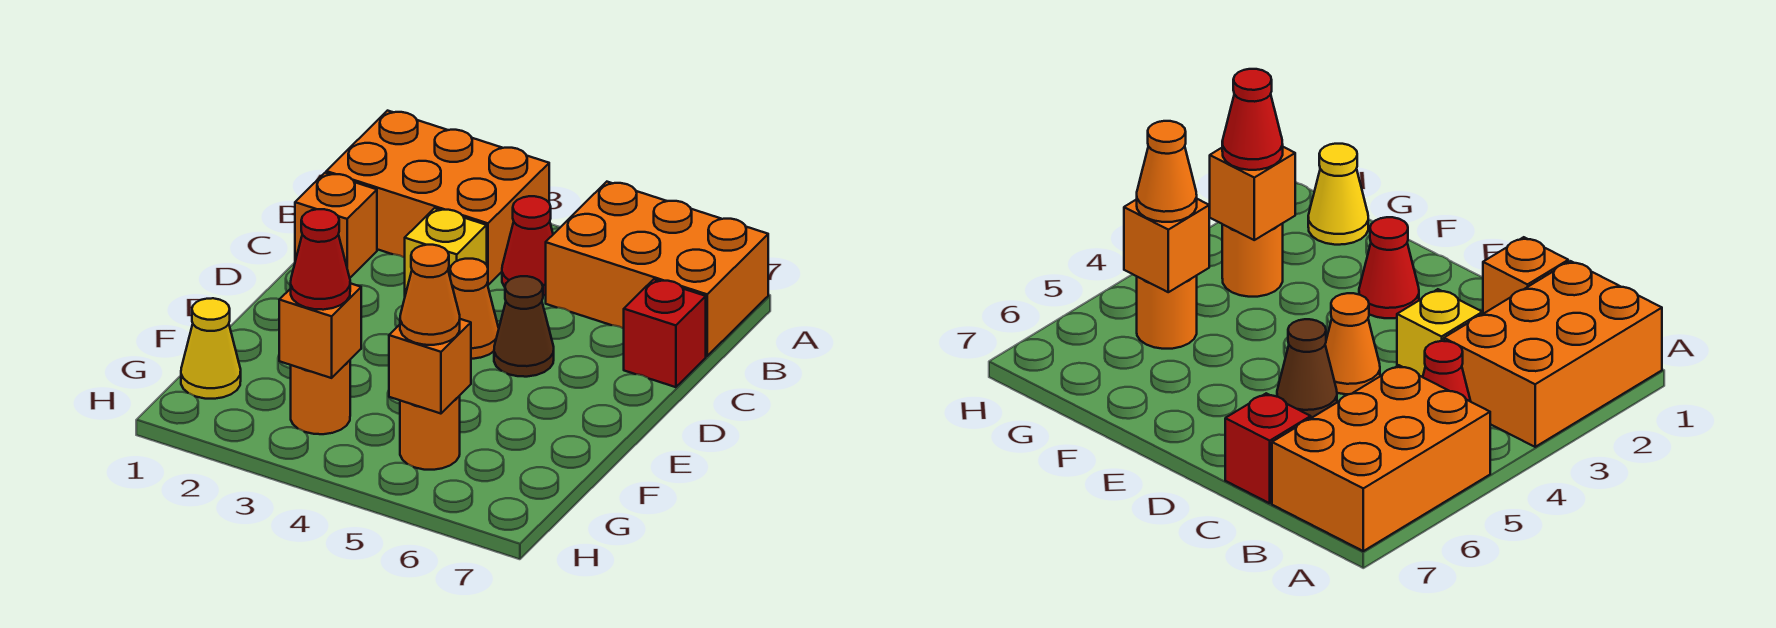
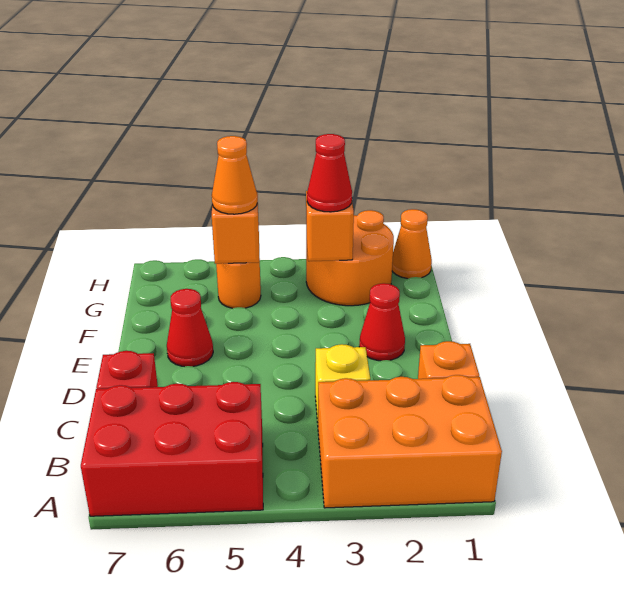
orange brick A5:B7 level 1 -> red brick A5:B7 level 1
red cone B4 level 1 -> red cone E6 level 1
orange cone D4 level 1 -> orange cone H1 level 1
brown cone D5 level 1 -> none
yellow cone G1 level 1 -> none
orange round brick G3 level 1 -> orange round brick G2:H3 level 1

